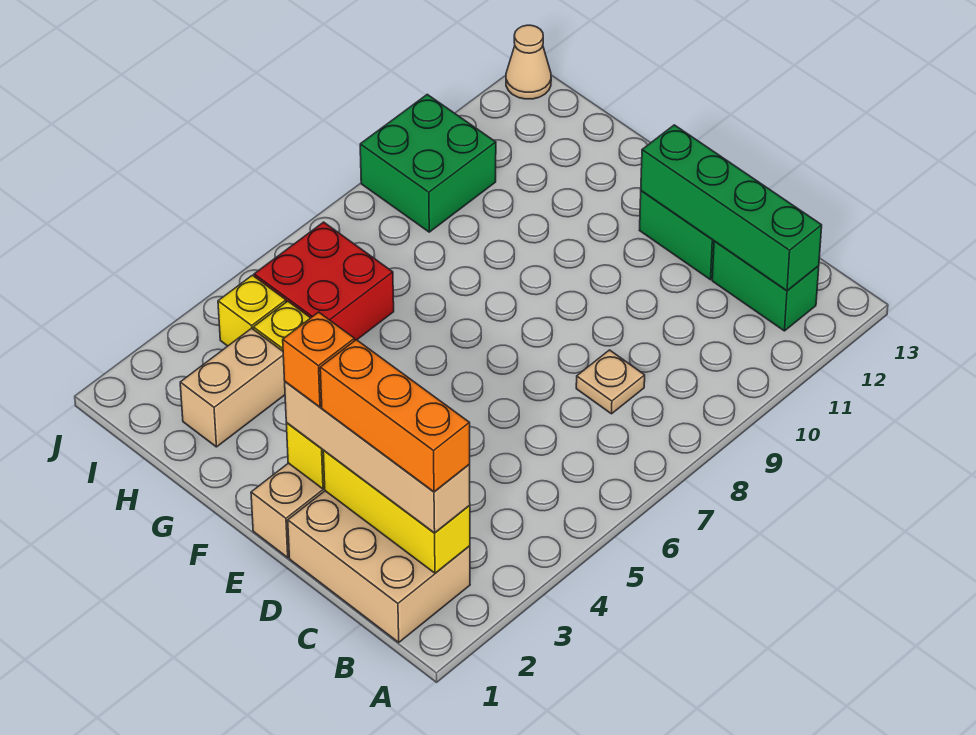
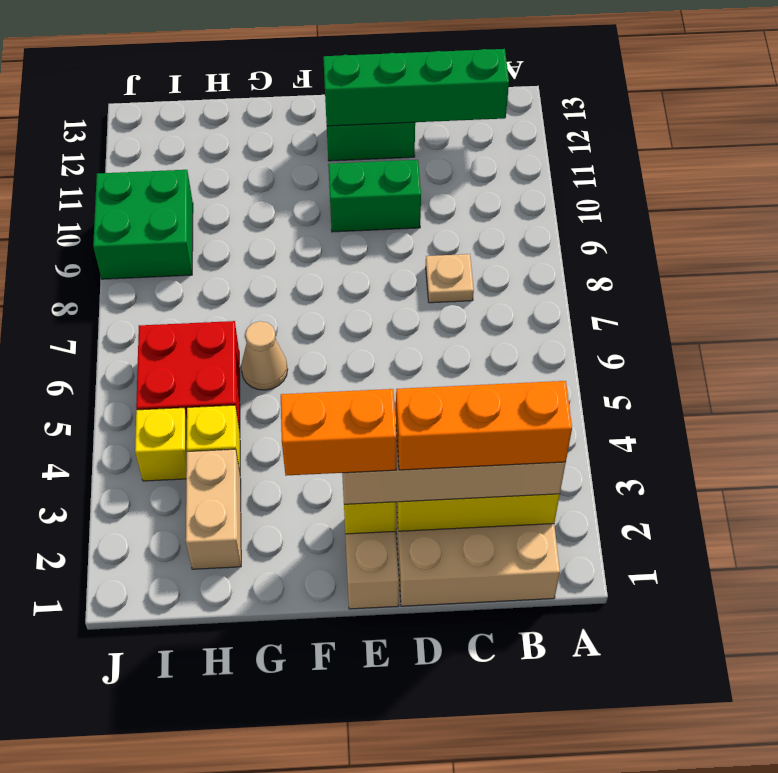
green brick B12:C12 level 1 -> green brick D10:E10 level 1
orange brick E2 level 4 -> orange brick E2:F2 level 4
tan cone J13 level 1 -> tan cone G6 level 1

